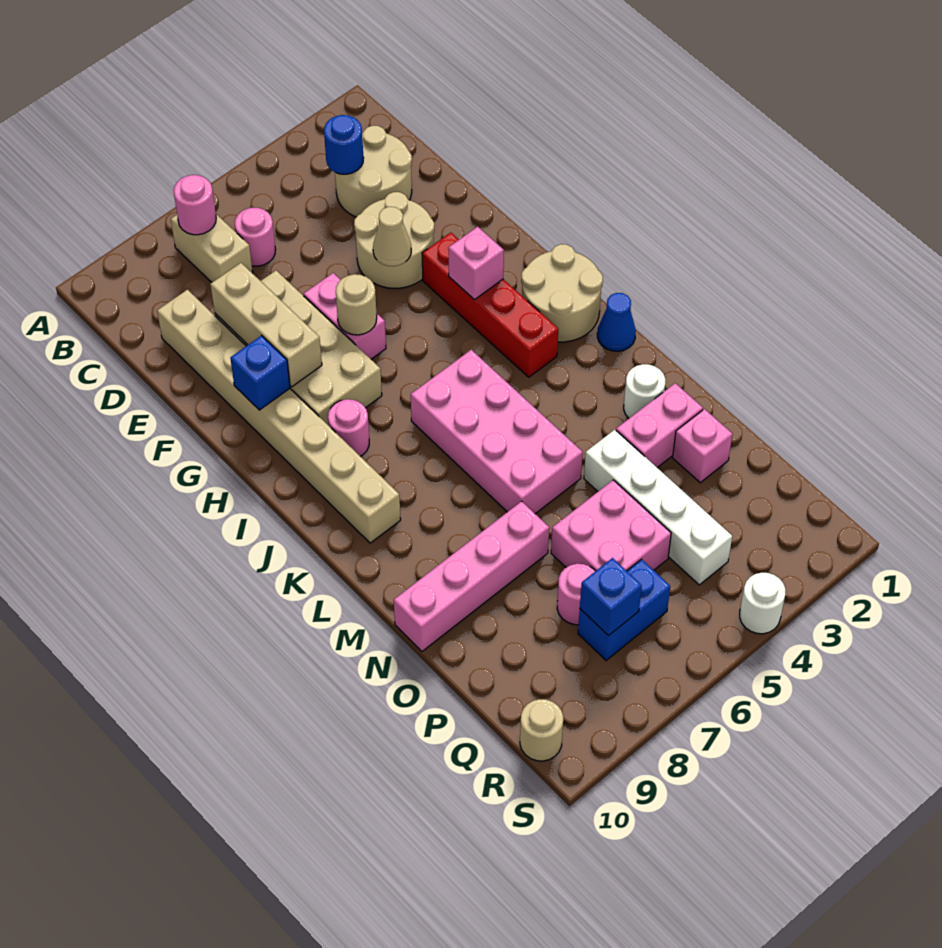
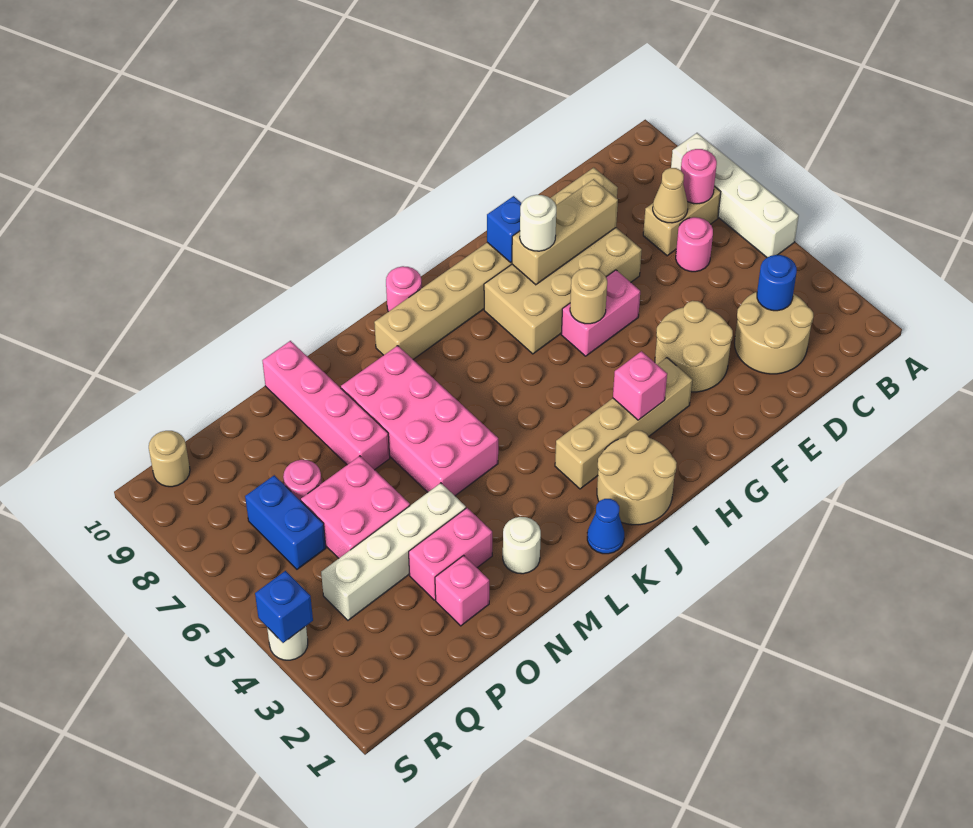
none -> white brick A5:A8 level 1
tan cone F4 level 2 -> tan cone C7 level 2
red brick G3:J3 level 1 -> tan brick G3:J3 level 1
none -> white round brick G8 level 3
pink round brick I8 level 1 -> pink round brick J10 level 1
pink brick J5:M6 level 1 -> pink brick L5:M8 level 1
pink brick N2:N3 level 1 -> pink brick N3:O3 level 1
blue brick Q7 level 2 -> blue brick S4 level 2

